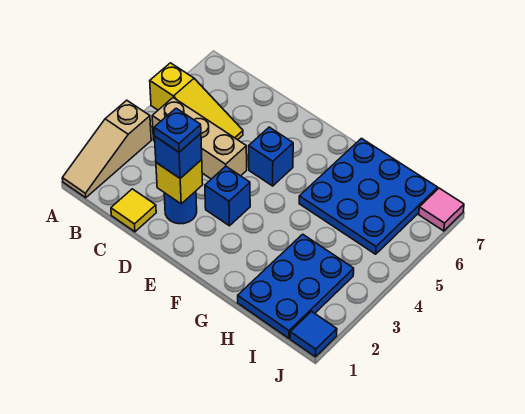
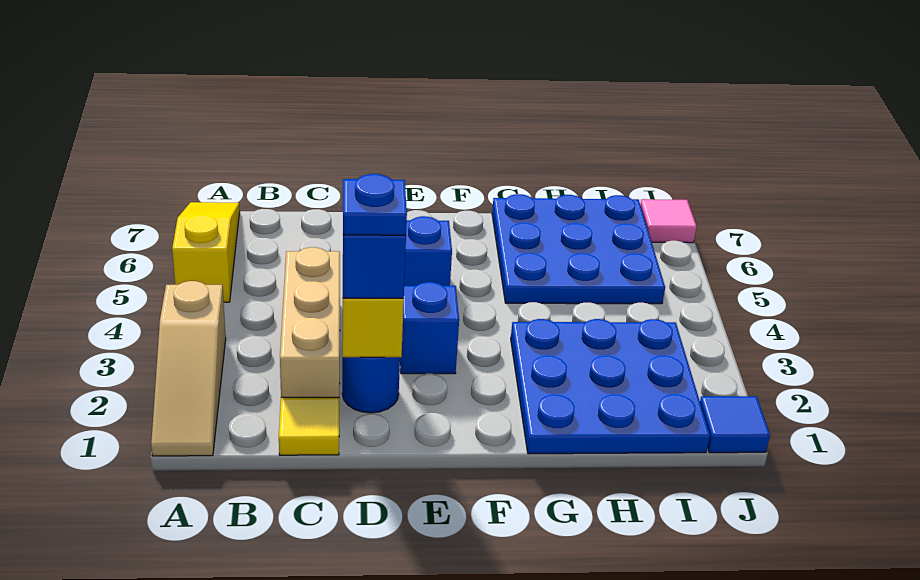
yellow slope A5:C5 level 1 top A -> yellow slope A5:A7 level 1 top 5
tan brick B4:D4 level 1 -> tan brick C2:C4 level 1
blue plate H1:I3 level 1 -> blue plate G1:I3 level 1

